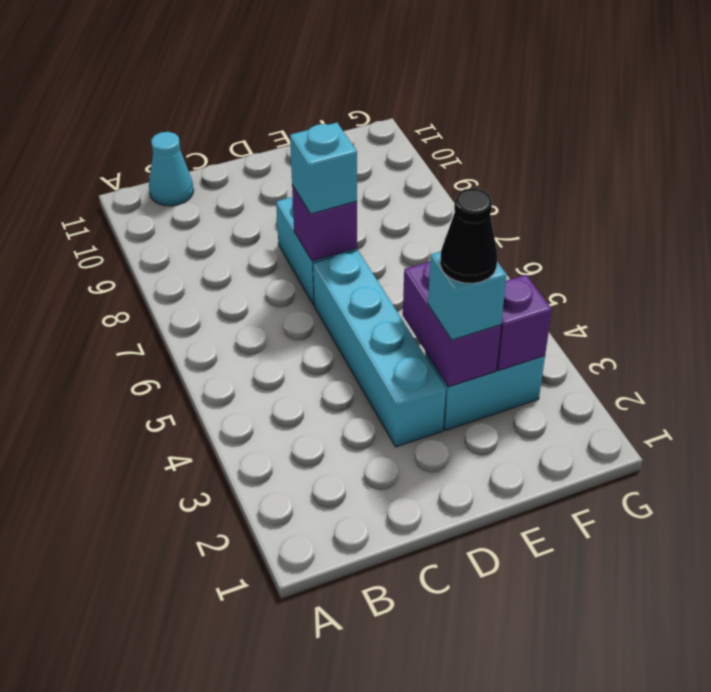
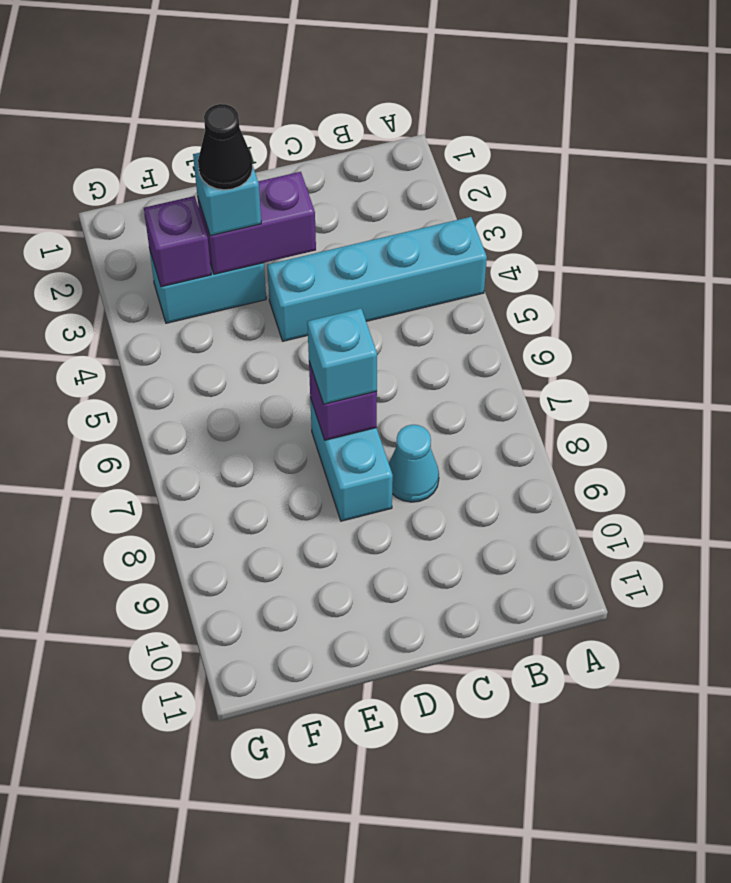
cyan cone B11 level 1 -> cyan cone C8 level 1
cyan brick D3:D6 level 1 -> cyan brick A4:D4 level 1
purple brick E3:E4 level 2 -> purple brick D3:E3 level 2

